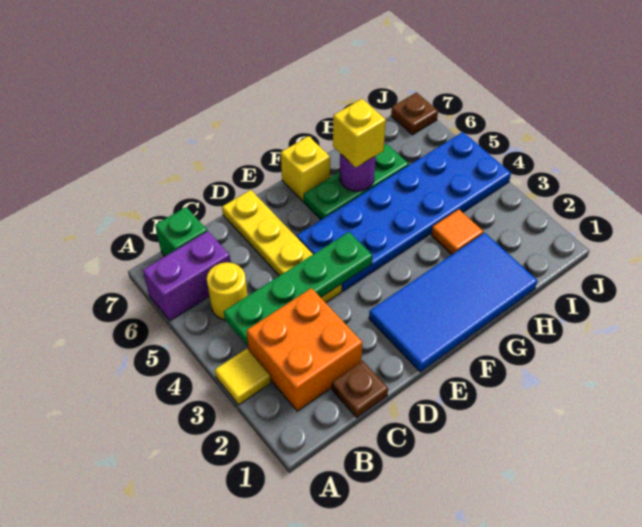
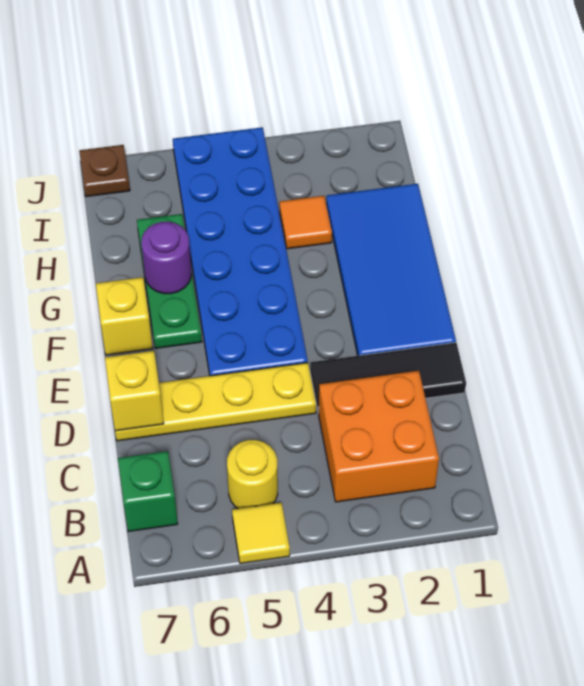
yellow tile A3 level 1 -> yellow tile A5 level 1
purple brick A6:B6 level 1 -> none
green plate B4:E4 level 2 -> none
brown plate C1 level 1 -> none
none -> black tile D1:D3 level 1
yellow brick G6 level 3 -> yellow brick D7 level 2

